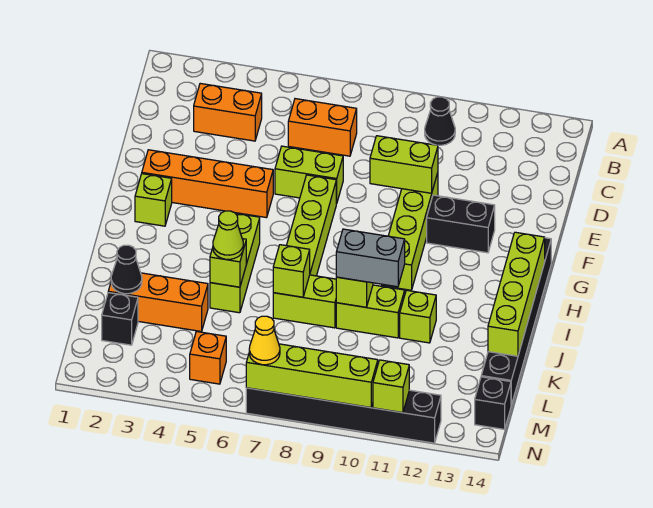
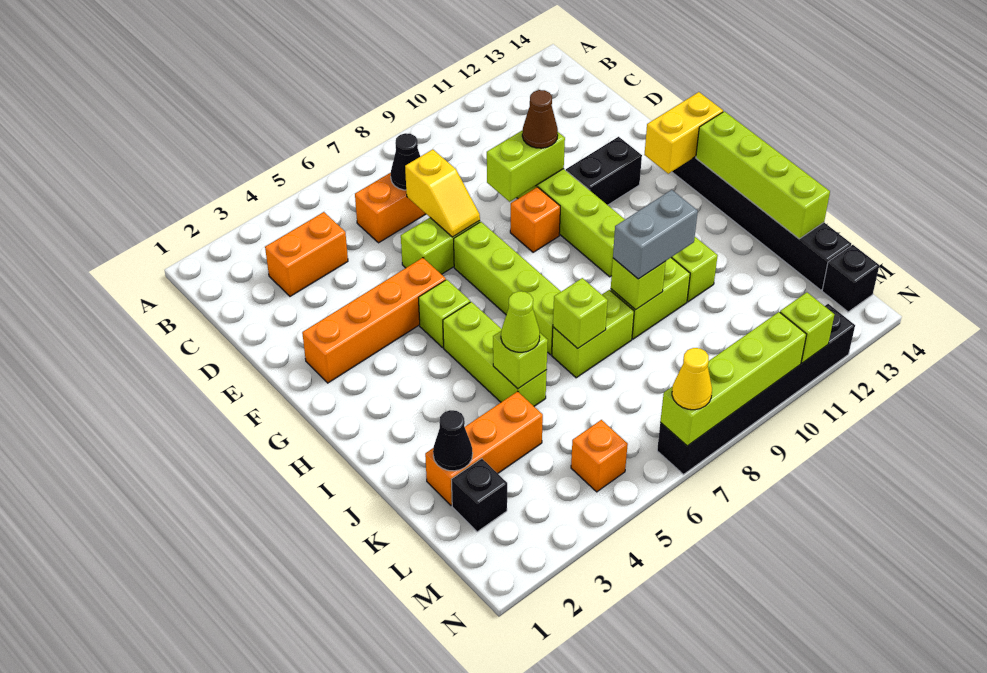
black cone B10 level 1 -> black cone C7 level 2
none -> yellow slope D7:E7 level 2 top D
none -> brown cone E10 level 3
none -> orange brick F9 level 1
lime brick G2 level 1 -> lime brick G5 level 1
none -> yellow brick G13:G14 level 2

